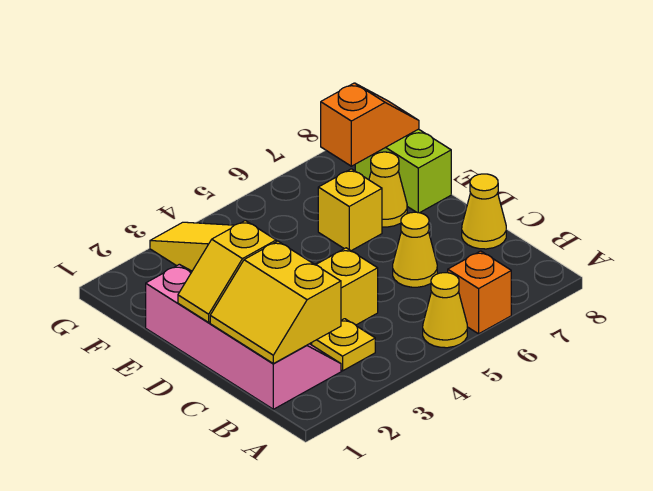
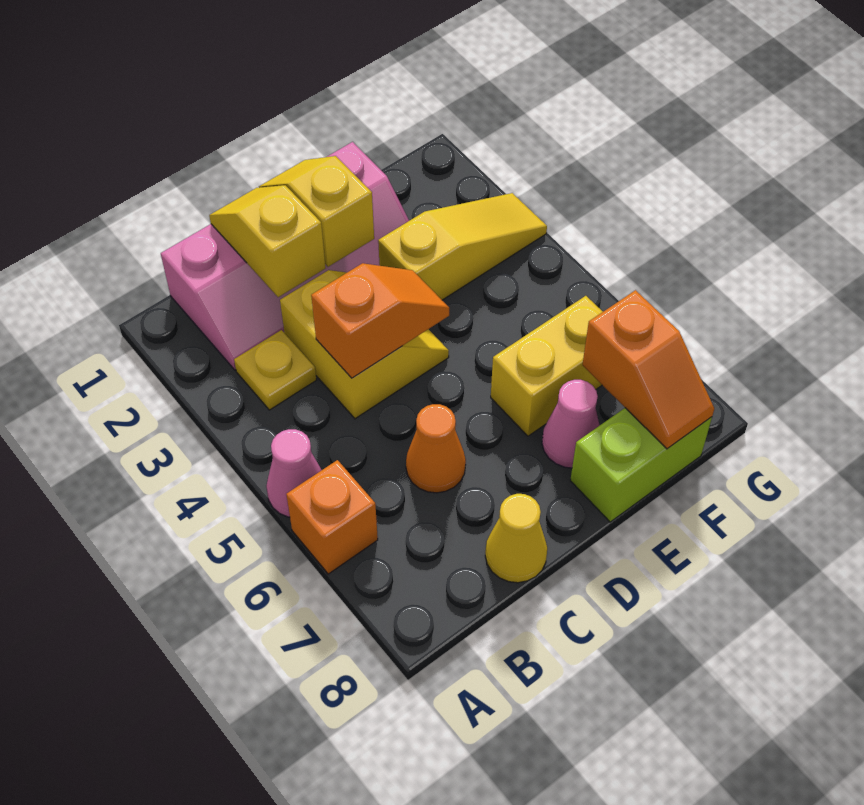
yellow cone A5 level 1 -> pink cone A5 level 1
yellow slope B1:C2 level 2 top 2 -> yellow slope C1:C2 level 2 top 2
none -> orange slope C4:D4 level 2 top C
yellow cone C6 level 1 -> orange cone C6 level 1
yellow brick E6 level 1 -> yellow brick E6:F6 level 1
yellow cone E7 level 1 -> pink cone E7 level 1

